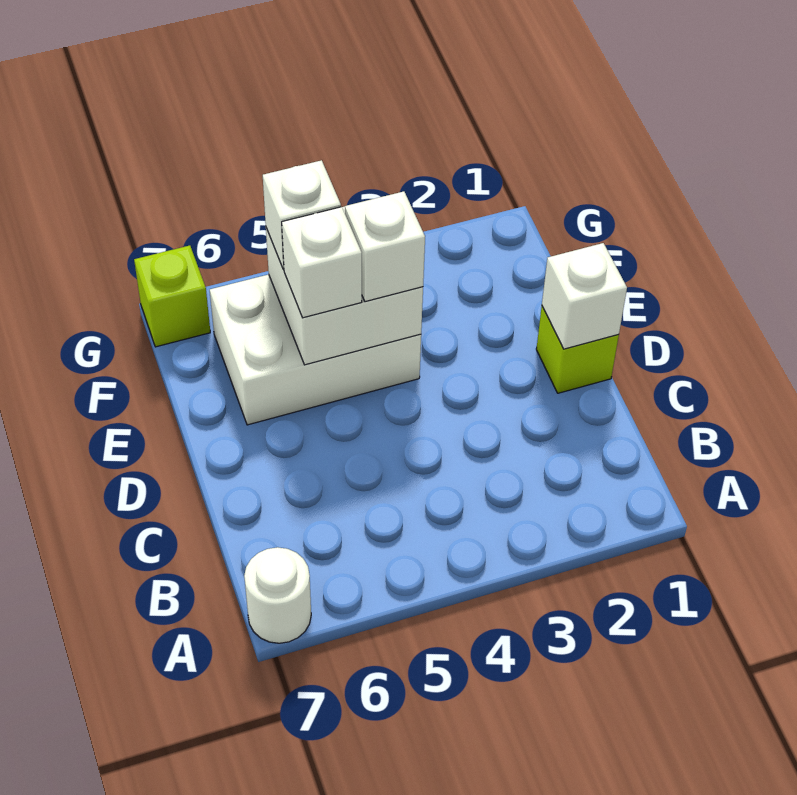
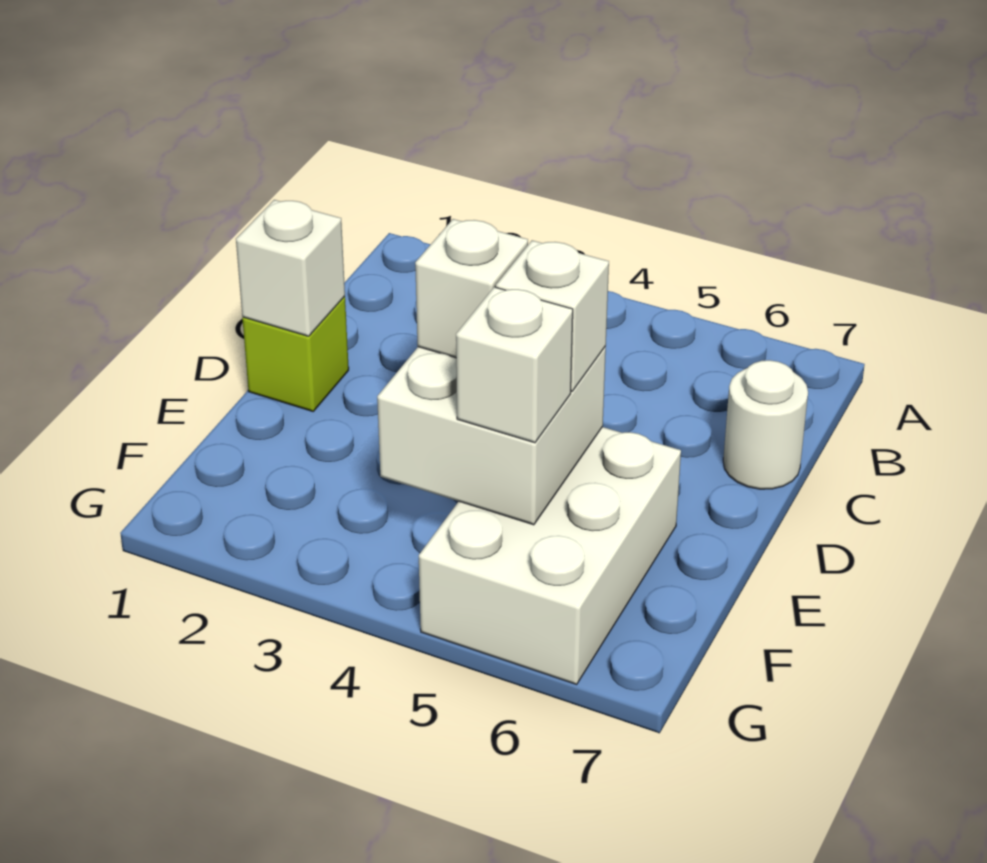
white round brick A7 level 1 -> white round brick C7 level 1
white brick E4:F6 level 1 -> white brick E5:G6 level 1
lime brick G7 level 1 -> none

